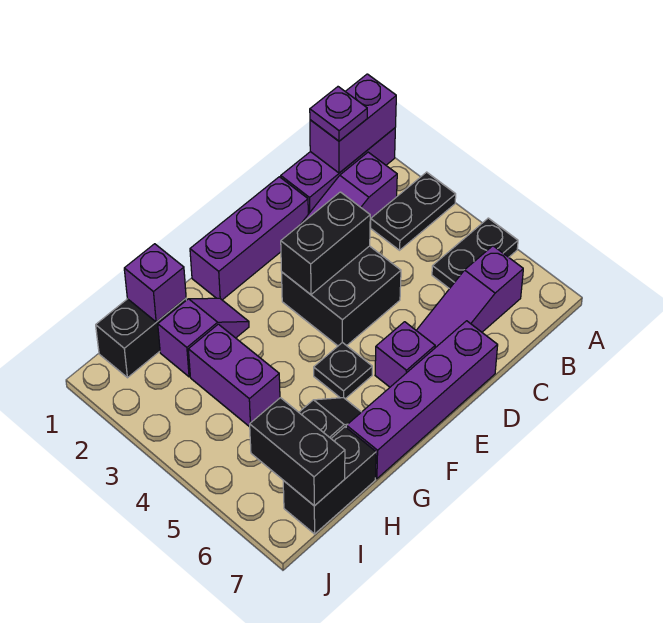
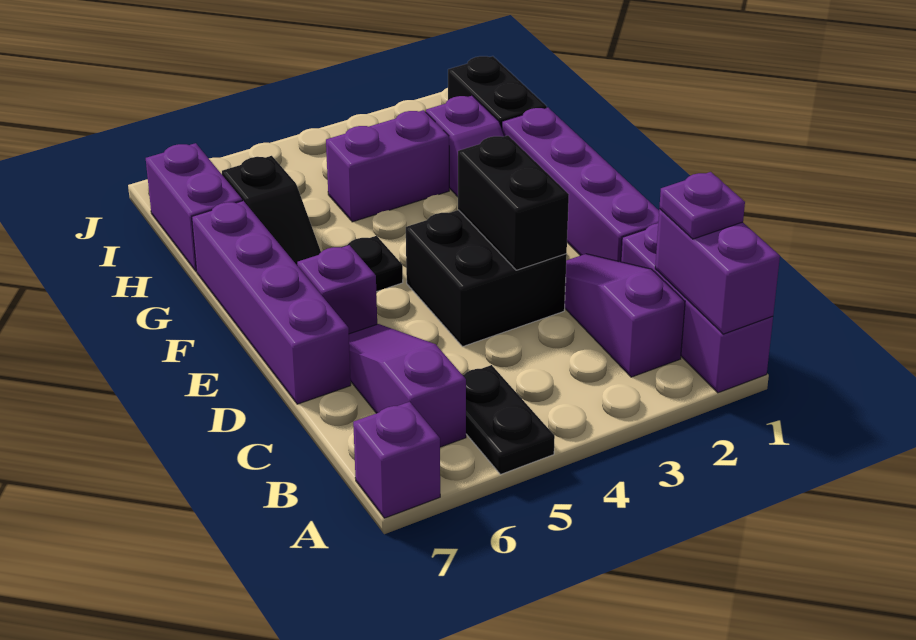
black plate A3:B3 level 1 -> none
purple brick D1:F1 level 1 -> purple brick D1:G1 level 1
purple brick H1 level 2 -> purple brick A7 level 1
black brick H7:I7 level 1 -> purple brick H7:I7 level 1
black brick I6:I7 level 2 -> none

